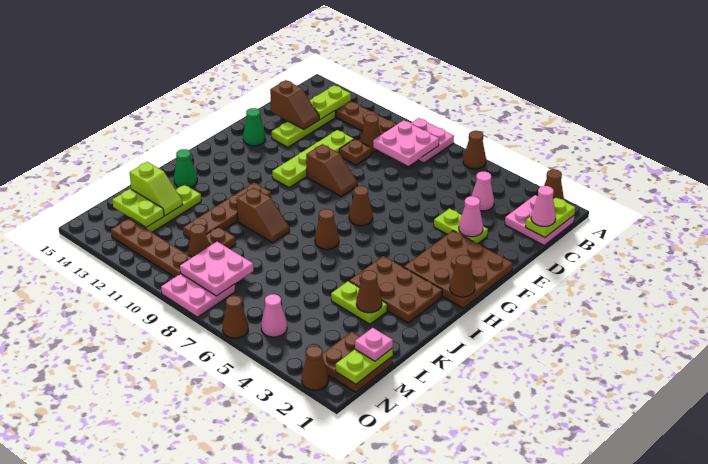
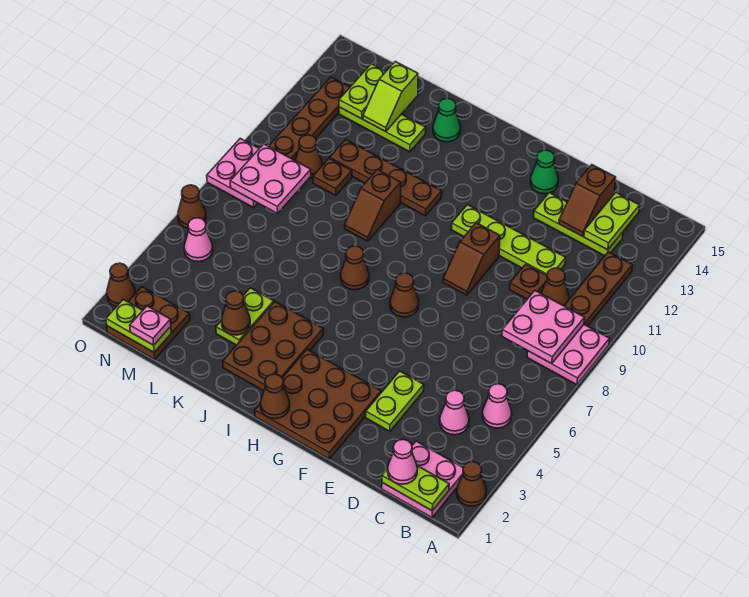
brown cone A6 level 1 -> none
lime plate B13:C13 level 2 -> lime plate C13:C14 level 2
pink cone E3 level 2 -> pink cone B5 level 1

